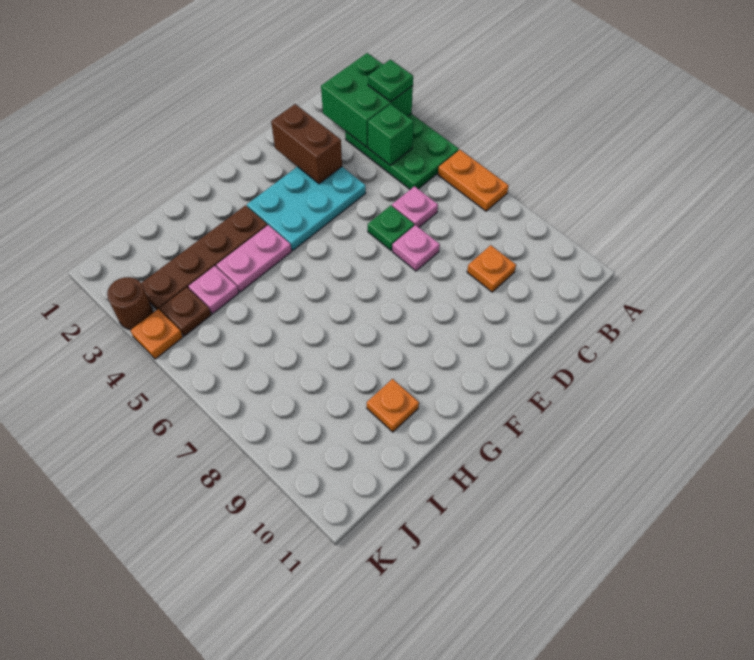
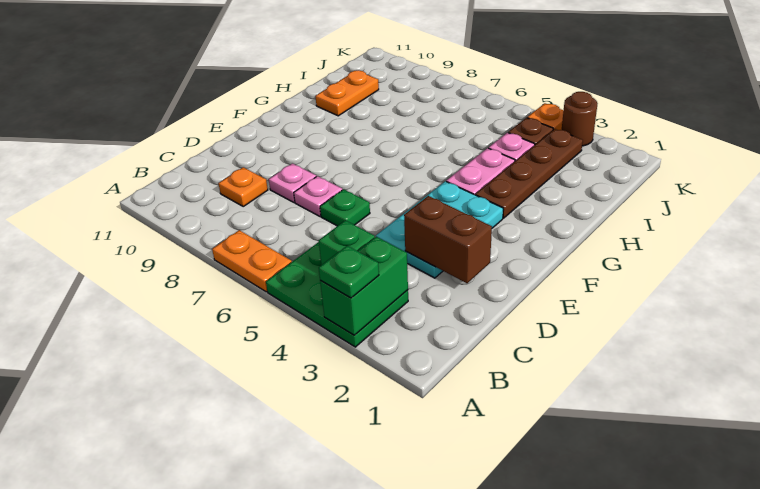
green brick A2:B3 level 2 -> green brick A3:B3 level 2
pink plate C6 level 1 -> pink plate D8 level 1
orange plate H10 level 1 -> orange plate H10:I10 level 1

